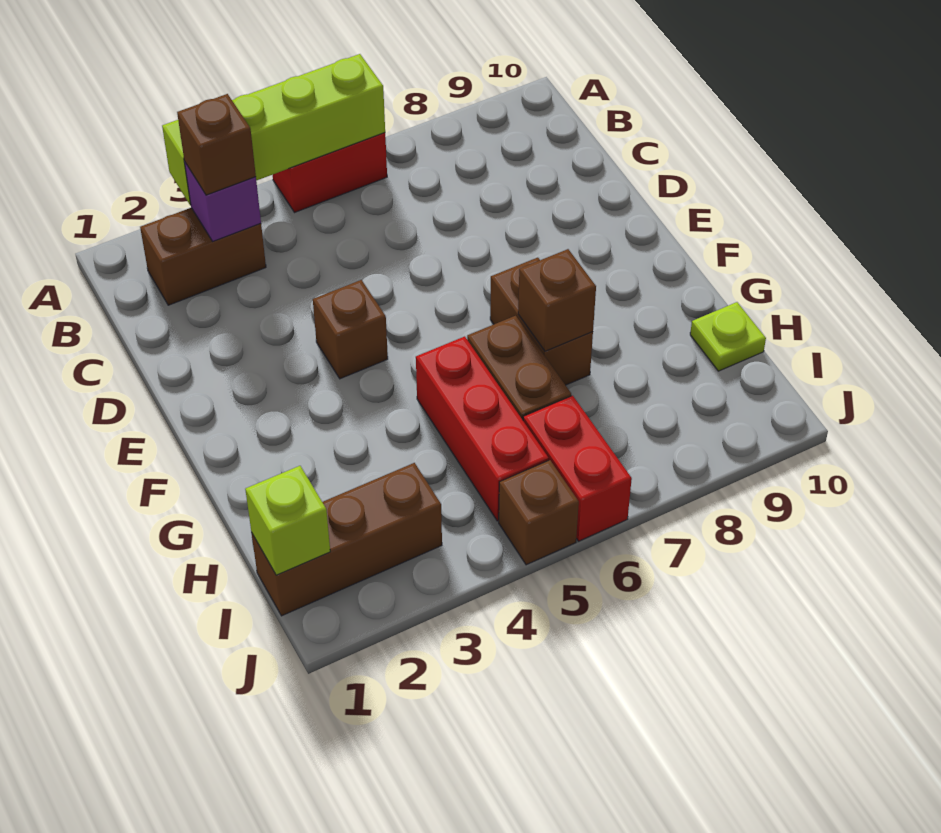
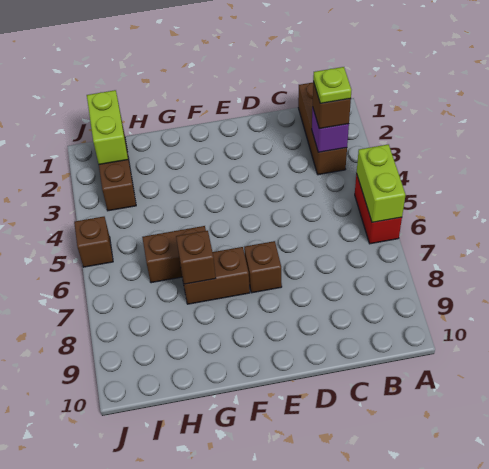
lime brick A3:A6 level 2 -> lime brick A5:A6 level 2
brown brick B2:B3 level 1 -> brown brick B1:B3 level 1
brown brick E4 level 1 -> brown brick E7 level 1
red brick G5:I5 level 1 -> none
lime plate H10 level 1 -> lime plate B3 level 4
lime brick I1 level 2 -> lime brick I1:I2 level 2
red brick I6:J6 level 1 -> none

